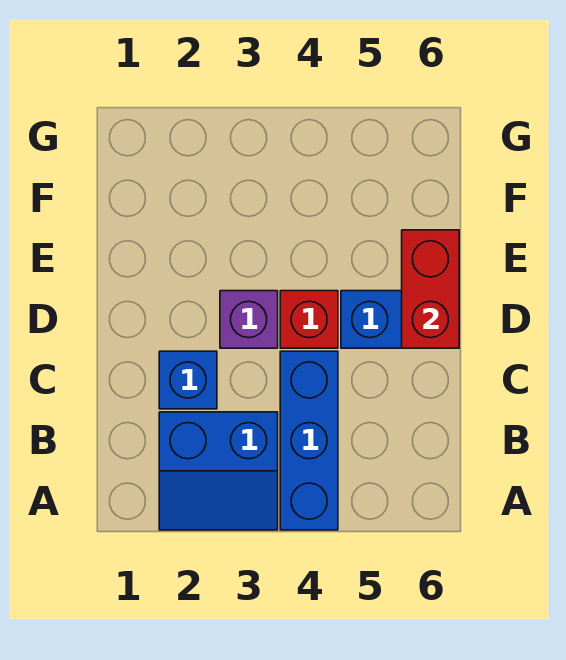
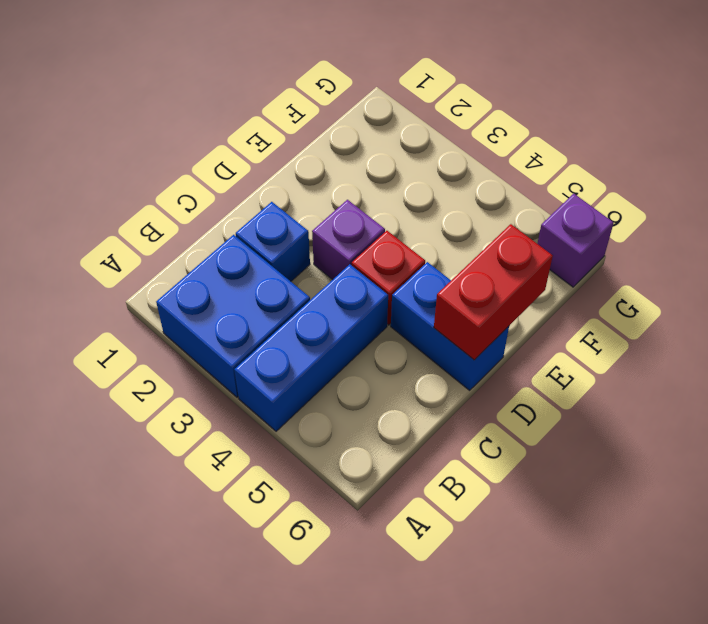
blue slope A2:B3 level 1 top B -> blue brick A2:B3 level 1
none -> purple brick G6 level 1

